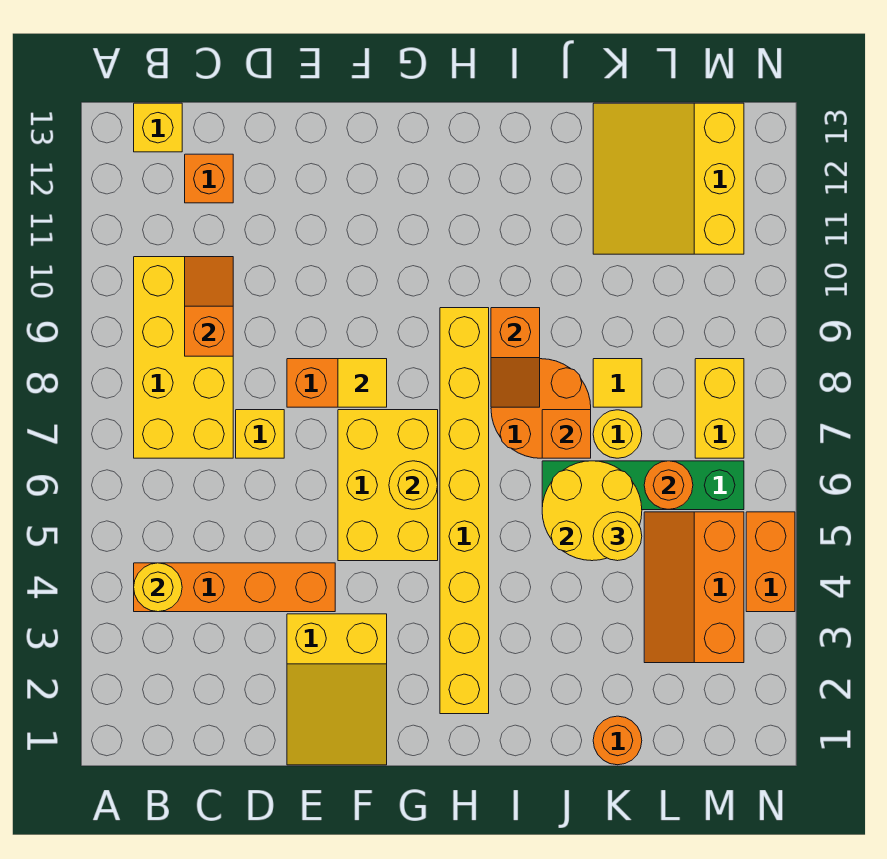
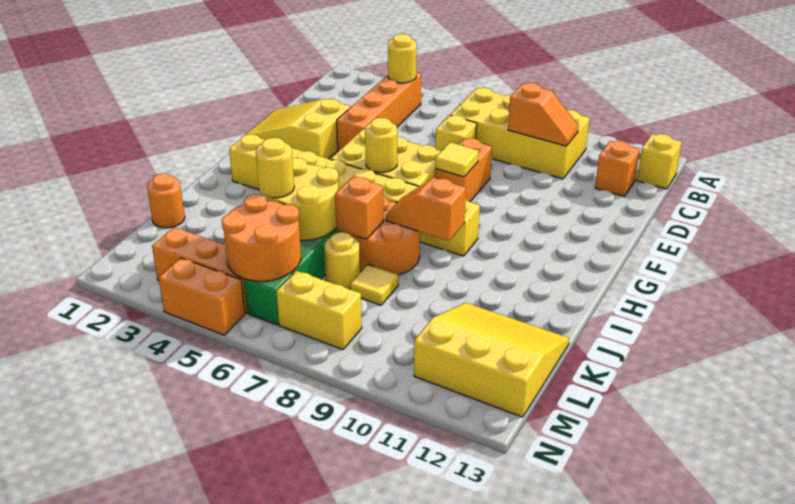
orange round brick L6 level 2 -> orange round brick L5:M6 level 2

